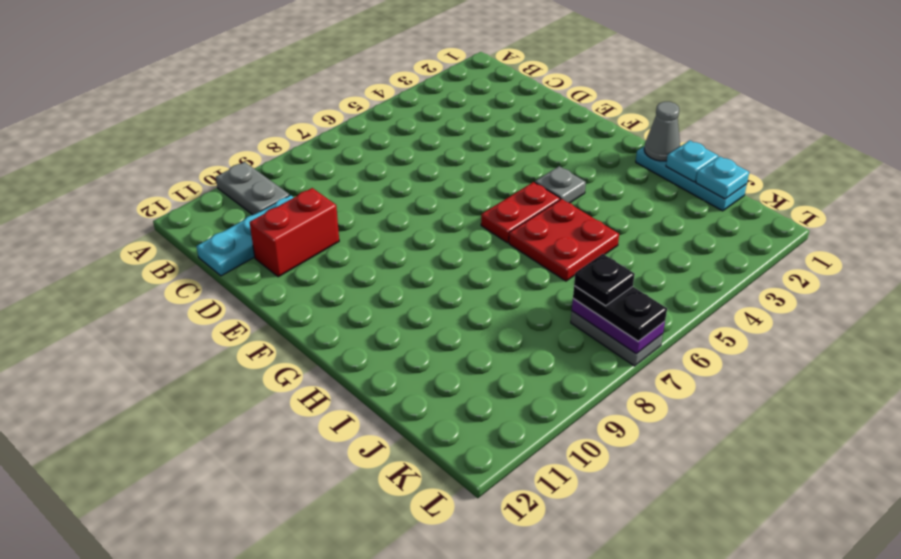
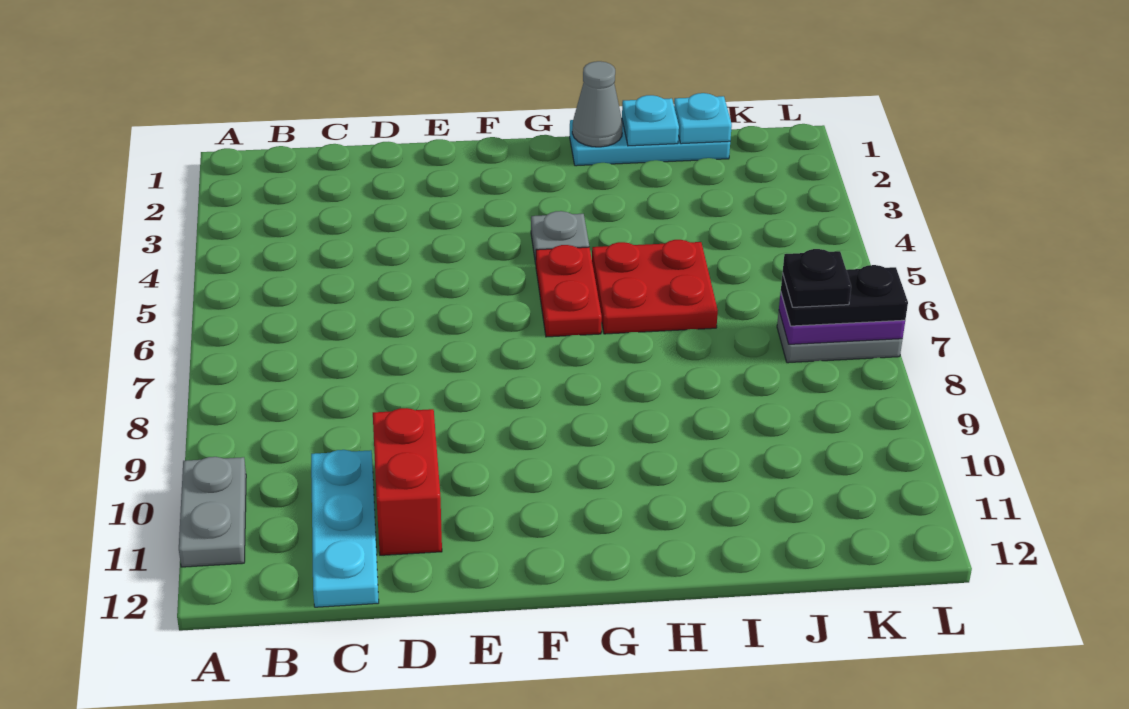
grey plate A10:B10 level 1 -> grey plate A10:A11 level 1

